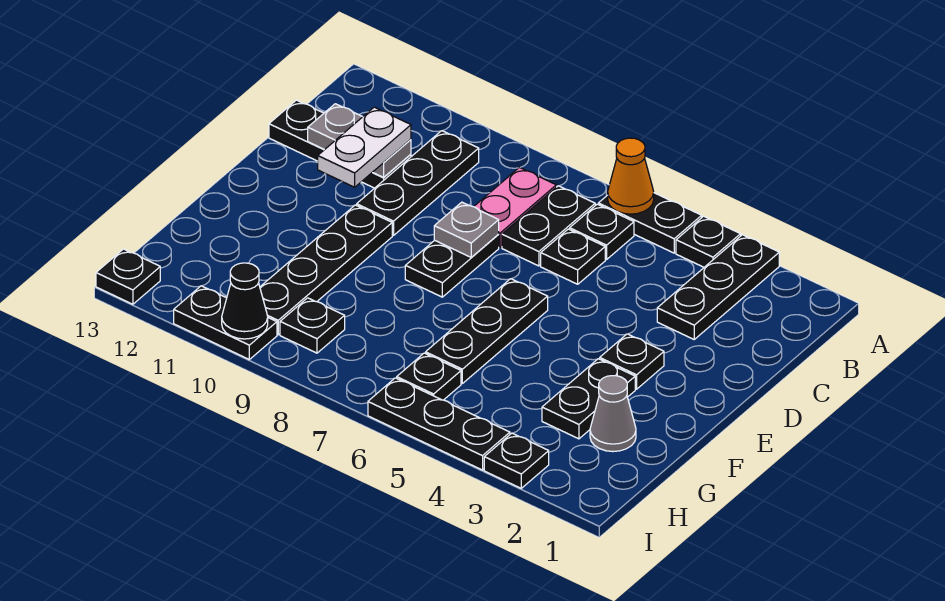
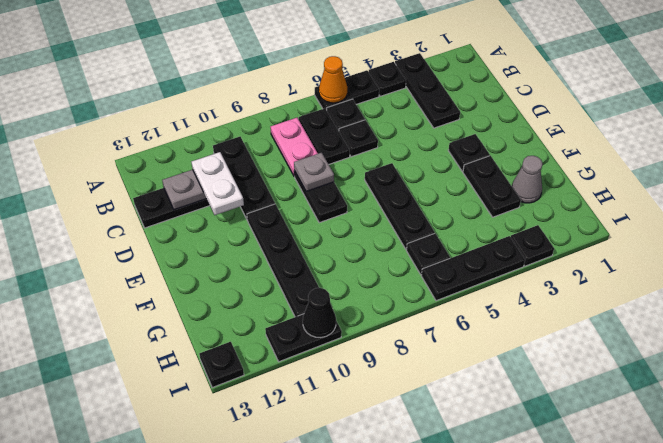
black plate H9 level 1 -> none

